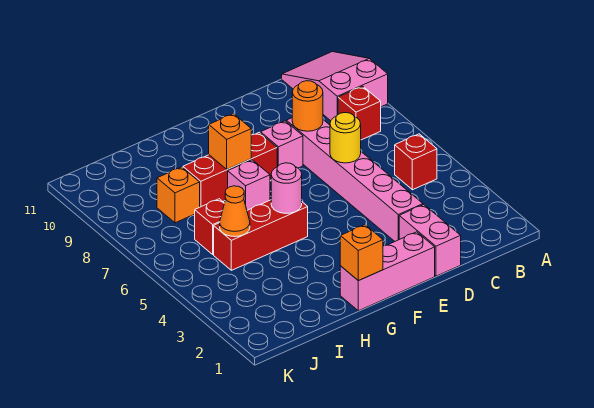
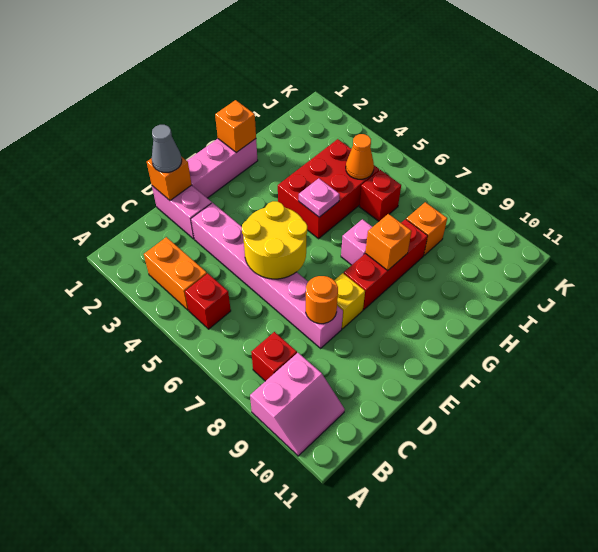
pink slope A9:B11 level 1 top 9 -> pink slope A9:B10 level 1 top 9
none -> orange brick B3:B4 level 1
none -> orange brick D1 level 2
none -> grey cone D1 level 3
yellow round brick D6 level 2 -> yellow round brick D5:E6 level 2
pink brick E8 level 1 -> yellow brick E8 level 1
red brick G5:I5 level 1 -> red brick G4:I5 level 1
pink round brick G5 level 2 -> pink plate G5 level 2

